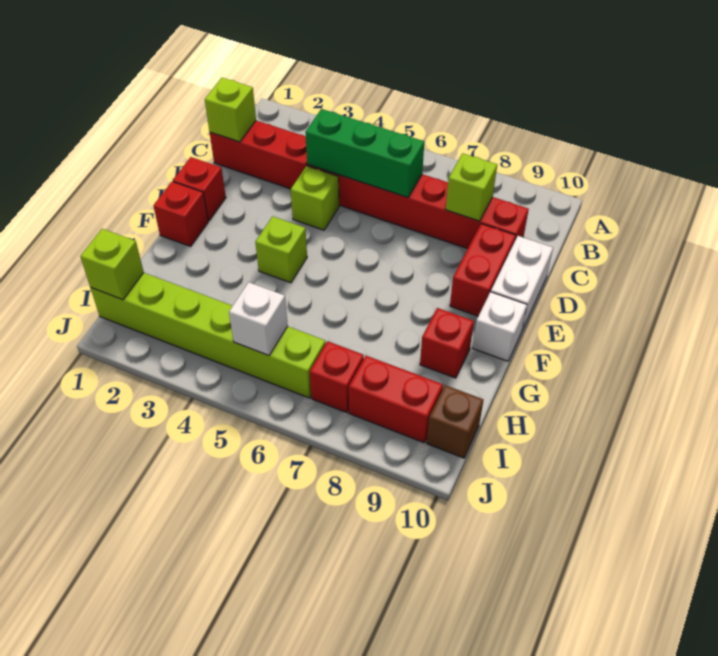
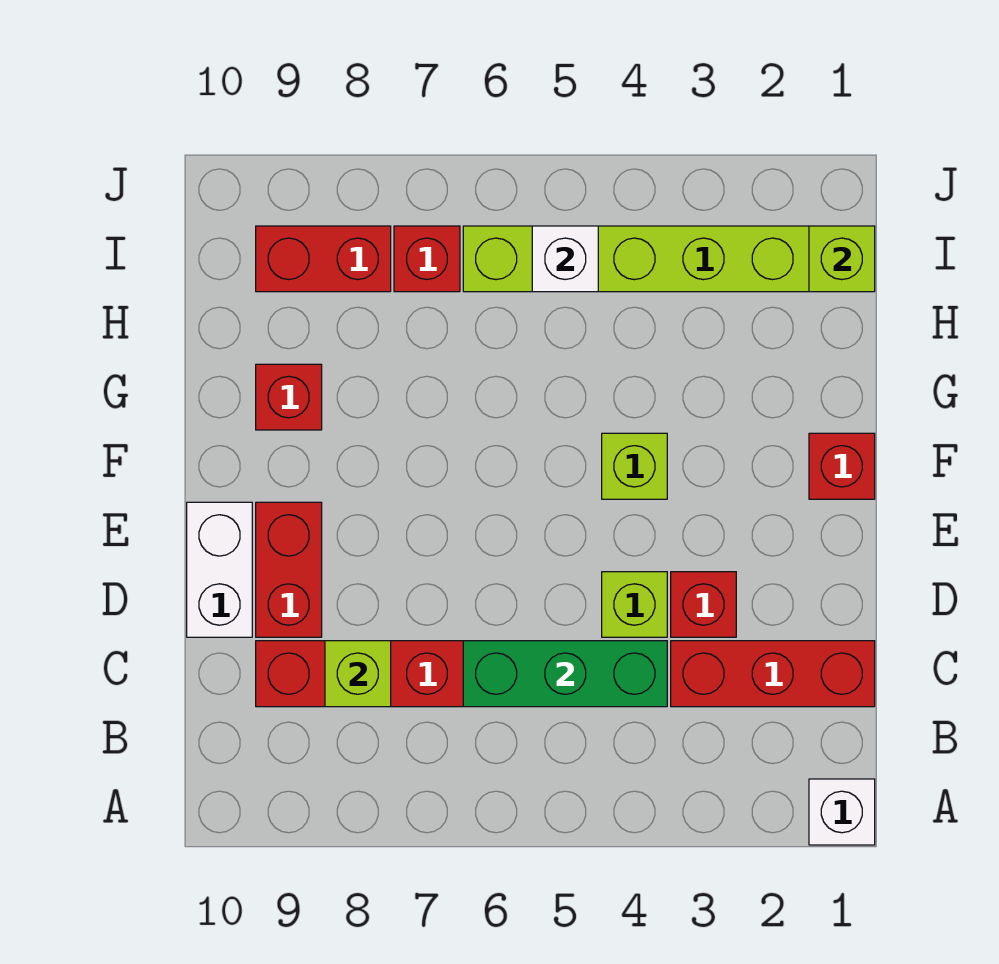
lime brick C1 level 2 -> none
red brick E1 level 1 -> red brick D3 level 1
white brick F10 level 1 -> white brick A1 level 1
brown brick I10 level 1 -> none

